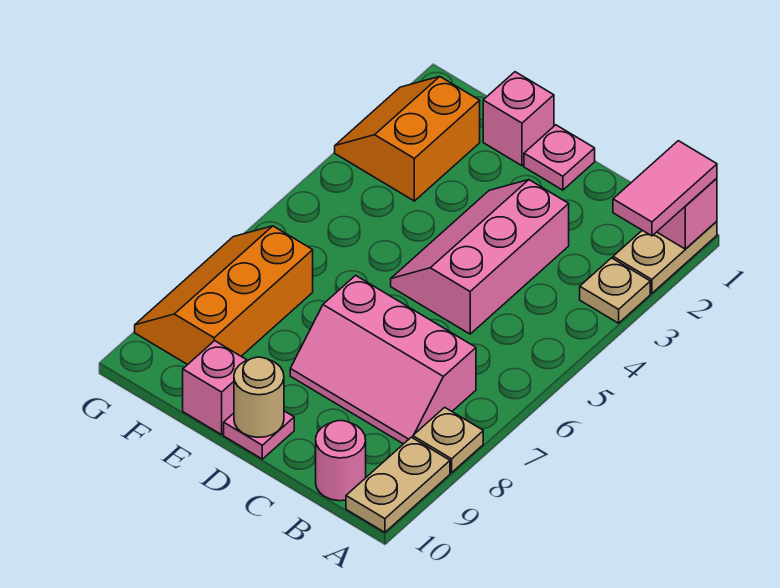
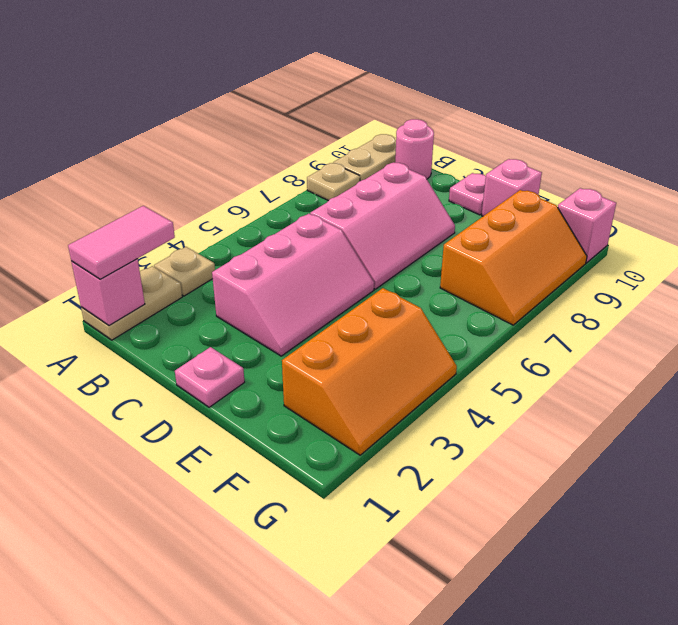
pink slope B7:D8 level 1 top 7 -> pink slope C6:D8 level 1 top C
tan round brick D10 level 2 -> none
pink brick E1 level 1 -> pink brick G10 level 1
orange slope F2:G3 level 1 top F -> orange slope F2:G4 level 1 top F

